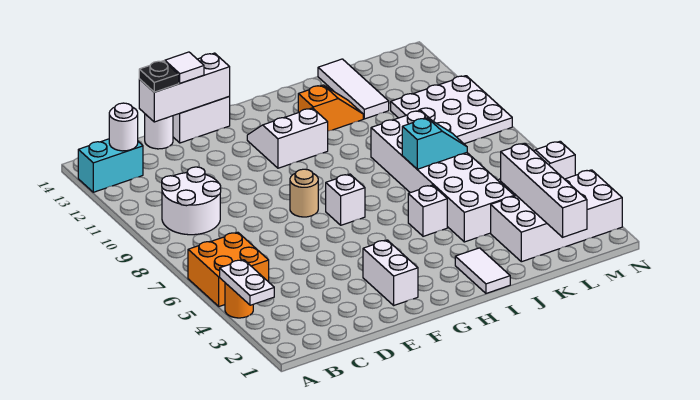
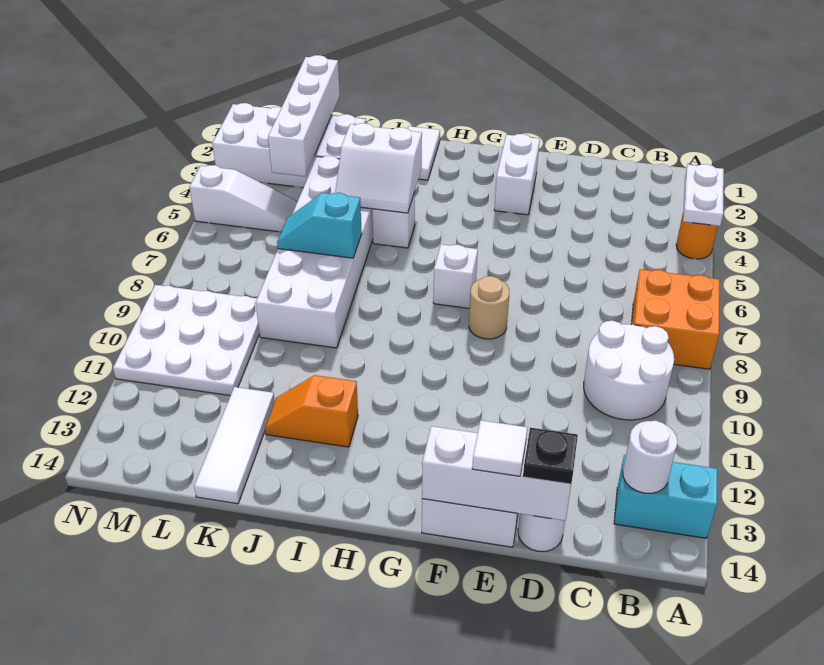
orange brick A5:B6 level 1 -> orange brick A7:B8 level 1
white slope G11:H12 level 1 top 11 -> white slope I4:J5 level 2 top 4

